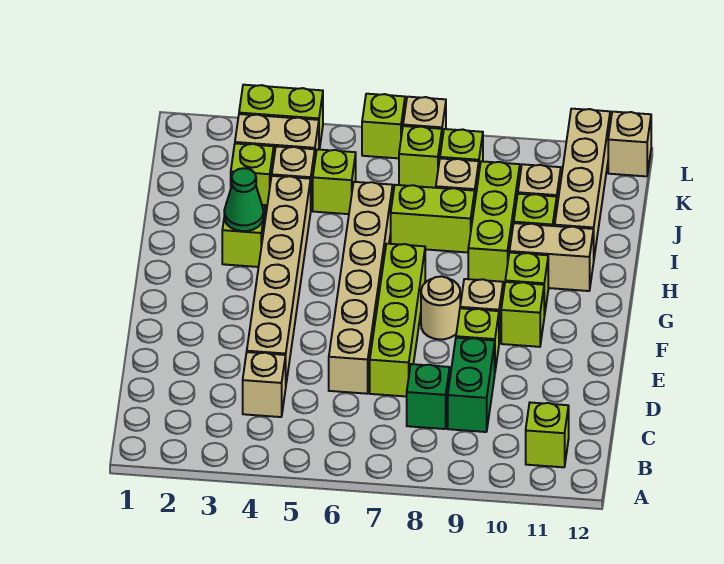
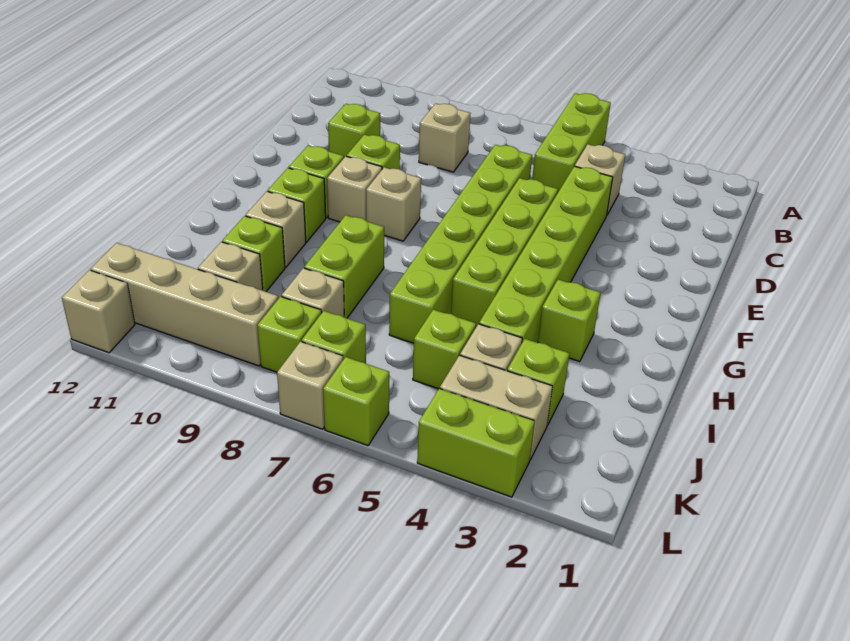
lime brick B11 level 1 -> lime brick D10 level 1
green brick C8 level 1 -> tan brick C8 level 1
green brick C9:D9 level 1 -> none
tan brick D4:I4 level 1 -> lime brick D4:I4 level 1
tan brick D6:I6 level 1 -> lime brick D6:I6 level 1
lime brick D7:G7 level 1 -> lime brick E5:H5 level 1
tan round brick F8 level 1 -> tan brick F8 level 1
green cone H3 level 2 -> none
lime brick H9:J9 level 1 -> lime brick A5:C5 level 1
tan brick H10:H11 level 1 -> tan brick H10 level 1
lime brick I7:I8 level 1 -> lime brick H8:I8 level 1
tan brick I11:L11 level 1 -> tan brick K9:K12 level 1

